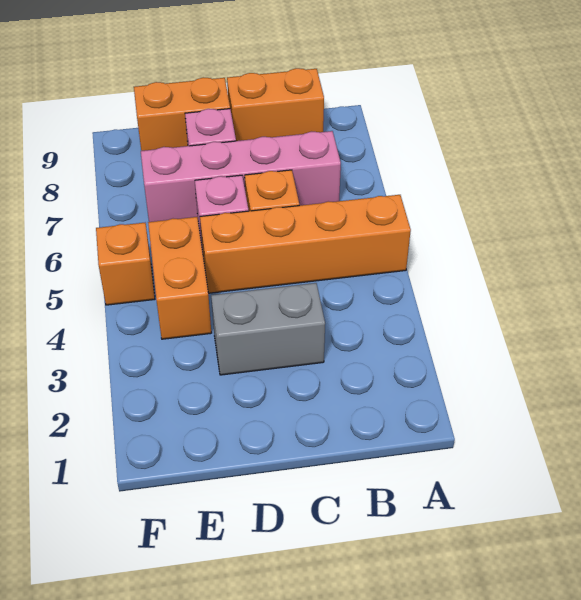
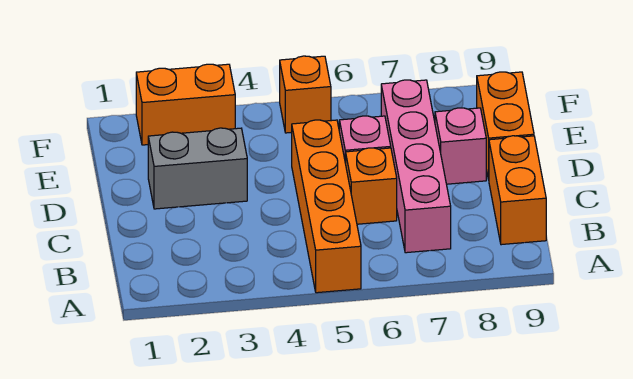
grey brick C3:D3 level 1 -> grey brick D2:D3 level 1
orange brick E4:E5 level 1 -> orange brick F2:F3 level 1

